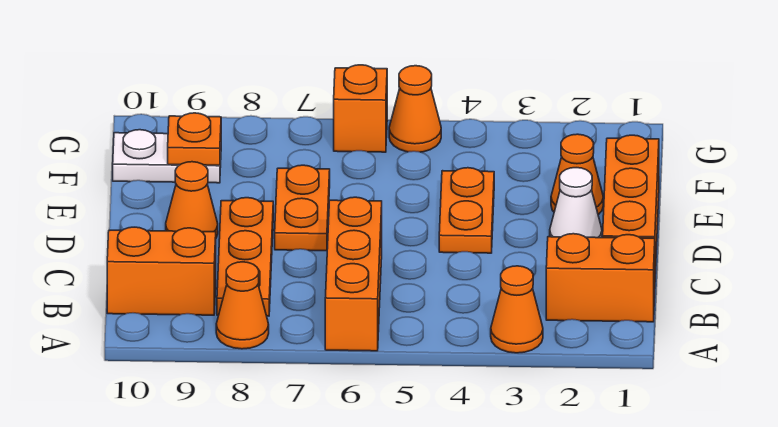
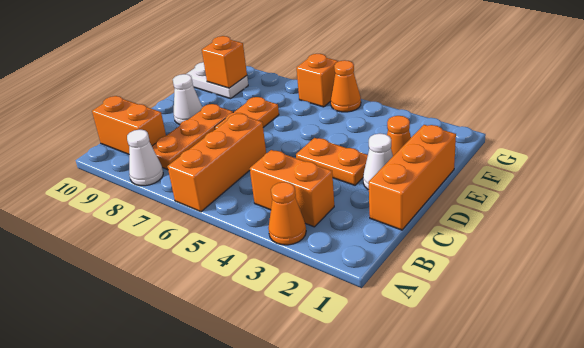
orange cone A8 level 1 -> white cone A8 level 1
orange brick B1:B2 level 1 -> orange brick B3:B4 level 1
orange plate D4:E4 level 1 -> orange plate D3:D4 level 1
orange cone D9 level 1 -> white cone D9 level 1
orange plate F9 level 2 -> orange brick F9 level 2

